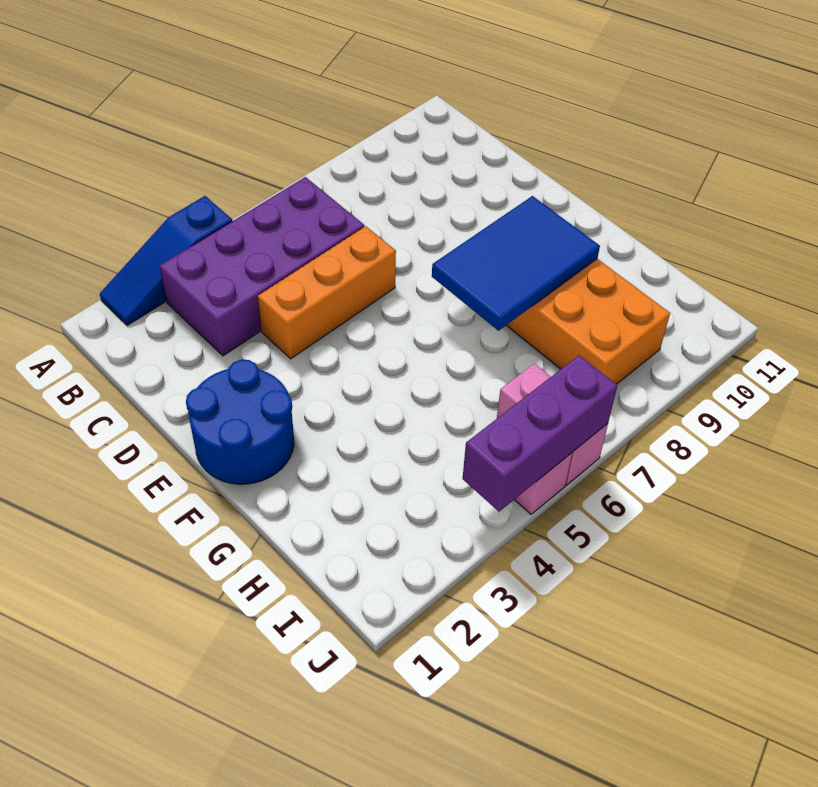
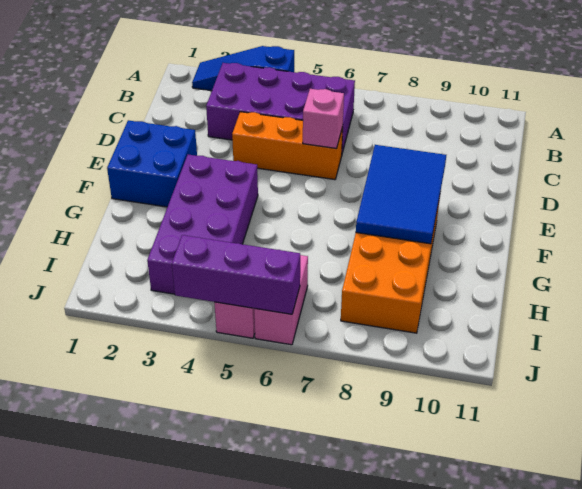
none -> pink brick D6 level 2
blue round brick E1:F2 level 1 -> blue brick E1:F2 level 1
none -> purple brick F3:I4 level 1
blue tile F7:G9 level 2 -> blue tile E8:G9 level 2

